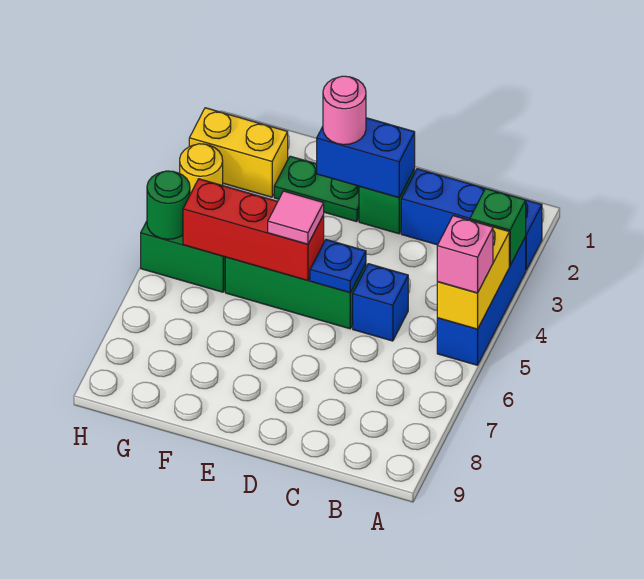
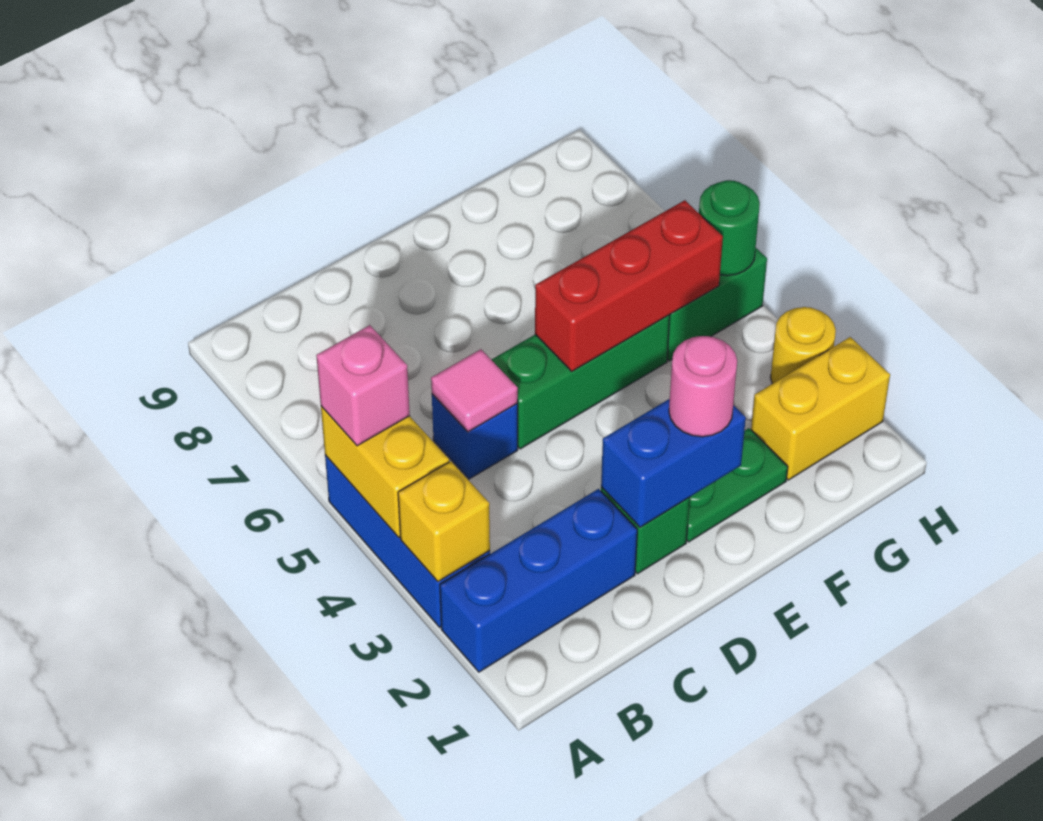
green brick A3 level 2 -> yellow brick A3 level 2
blue plate D5 level 2 -> none
pink tile E5 level 3 -> pink tile C5 level 2

